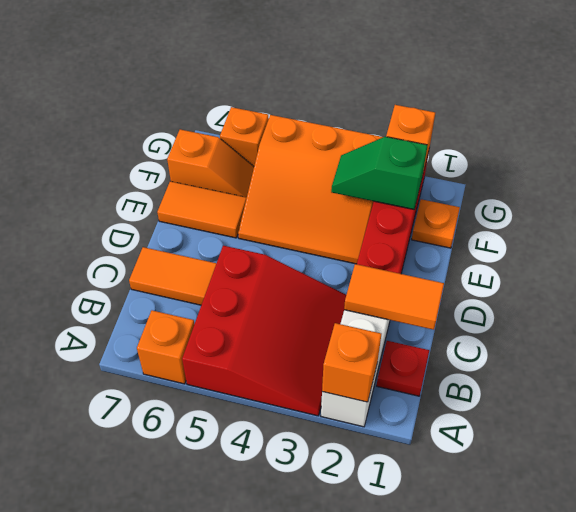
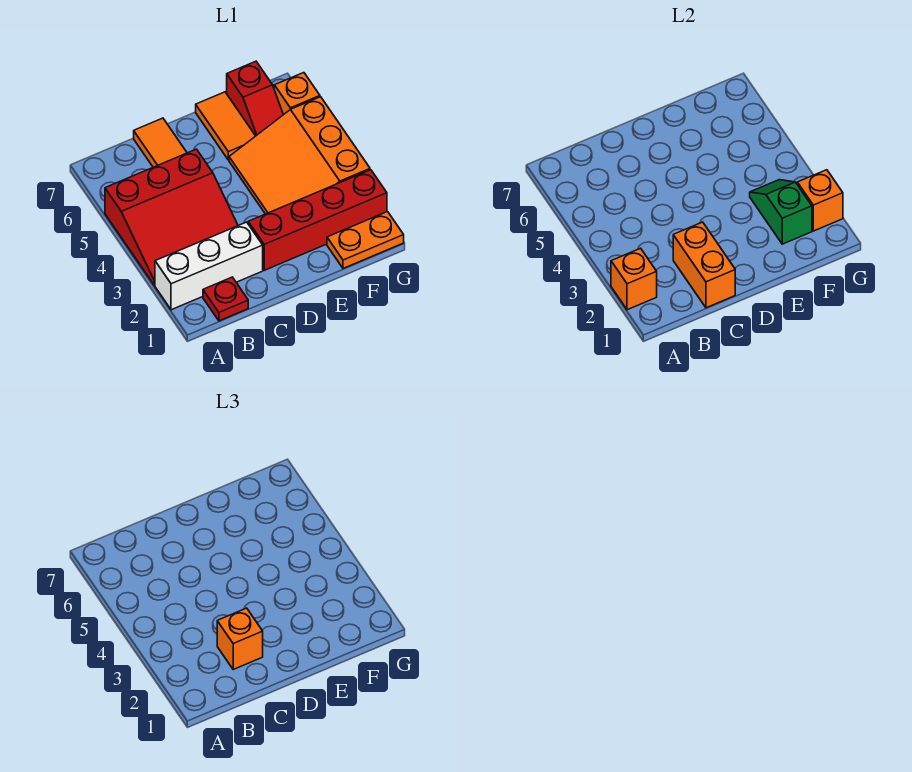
orange brick A6 level 1 -> orange brick C2 level 3
orange tile C1:C2 level 2 -> orange brick C1:C2 level 2
orange plate F1 level 1 -> orange plate F1:G1 level 1
orange slope F6:F7 level 1 top 7 -> red slope F6:F7 level 1 top 7

